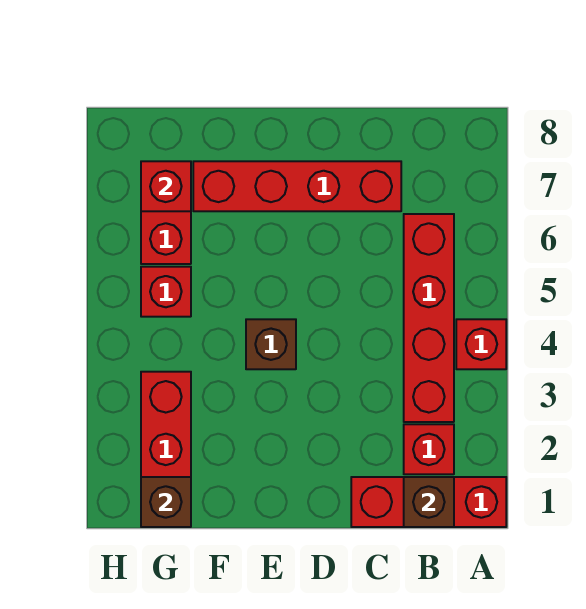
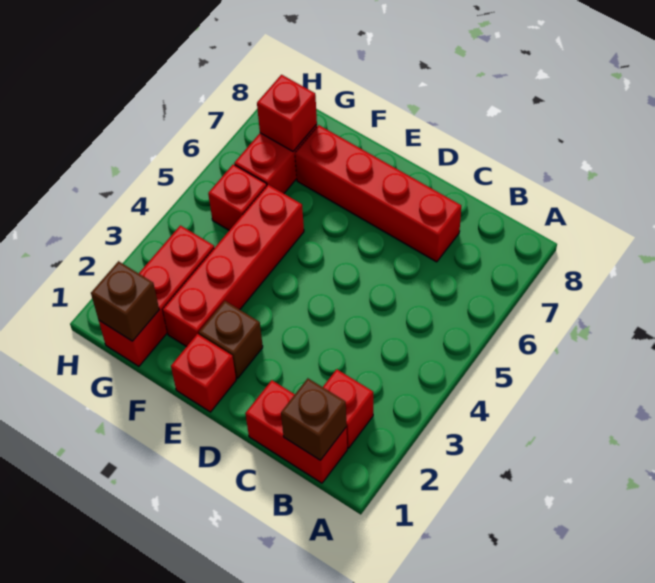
red brick A1:C1 level 1 -> red brick B1:C1 level 1
red brick A4 level 1 -> red brick E1 level 1
red brick B3:B6 level 1 -> red brick F2:F5 level 1
brown brick E4 level 1 -> brown brick E2 level 1

